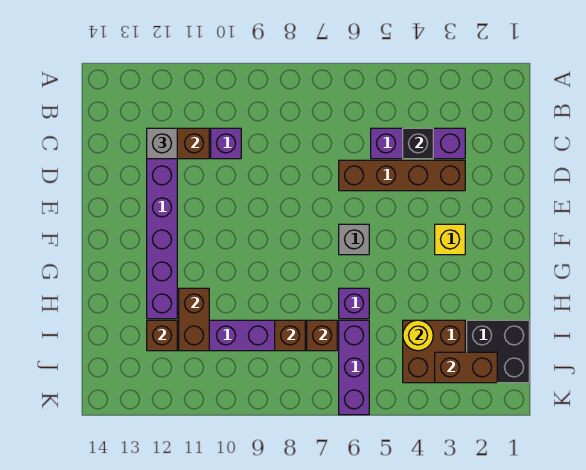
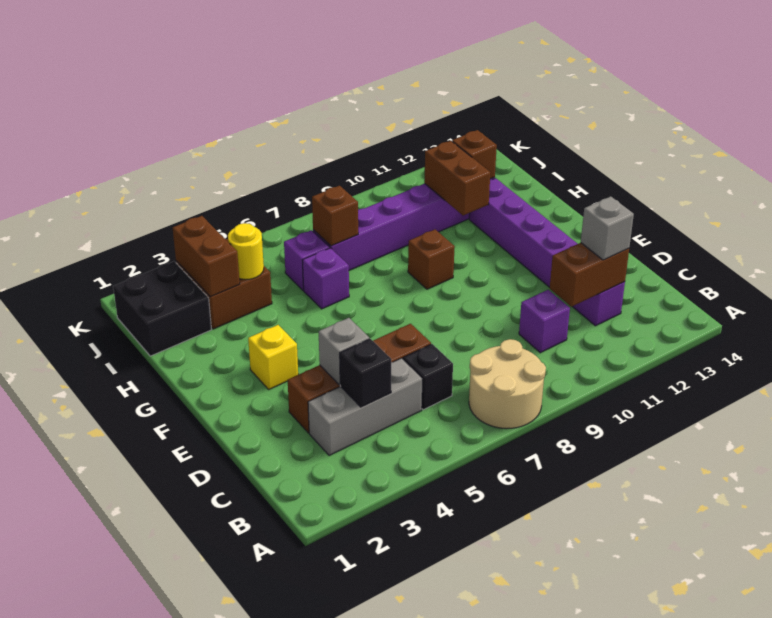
none -> tan round brick A7:B8 level 1
purple brick C3:C5 level 1 -> grey brick C3:C5 level 1
none -> black brick C6 level 1
grey brick F6 level 1 -> grey brick D4 level 2
purple brick I6:K6 level 1 -> purple brick I6 level 1
brown brick I8 level 2 -> brown brick G9 level 1
brown brick J2:J3 level 2 -> brown brick I3:J3 level 2

